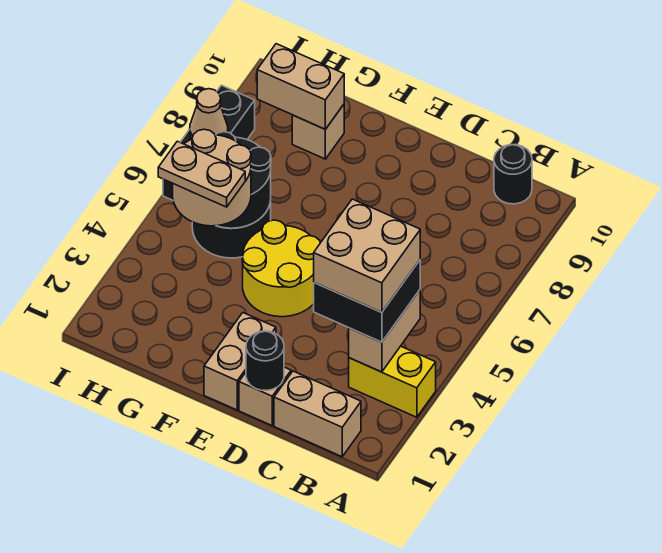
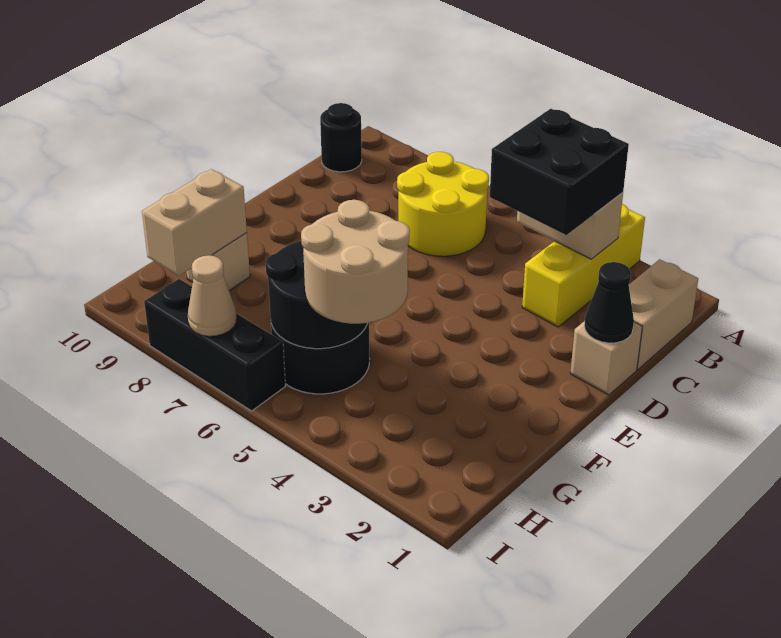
yellow brick A3:B3 level 1 -> yellow brick A3:C3 level 1
tan brick B3:C4 level 4 -> none
black round brick D1 level 2 -> black cone D1 level 2
tan brick E1:E2 level 1 -> none
yellow round brick E4:F5 level 1 -> yellow round brick B6:C7 level 1
tan plate G4:H4 level 4 -> none

